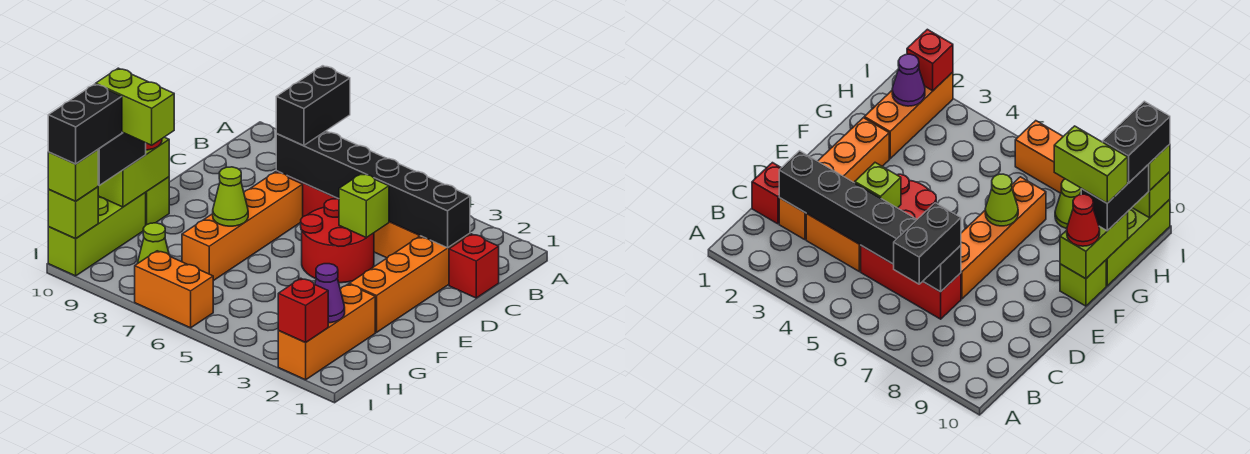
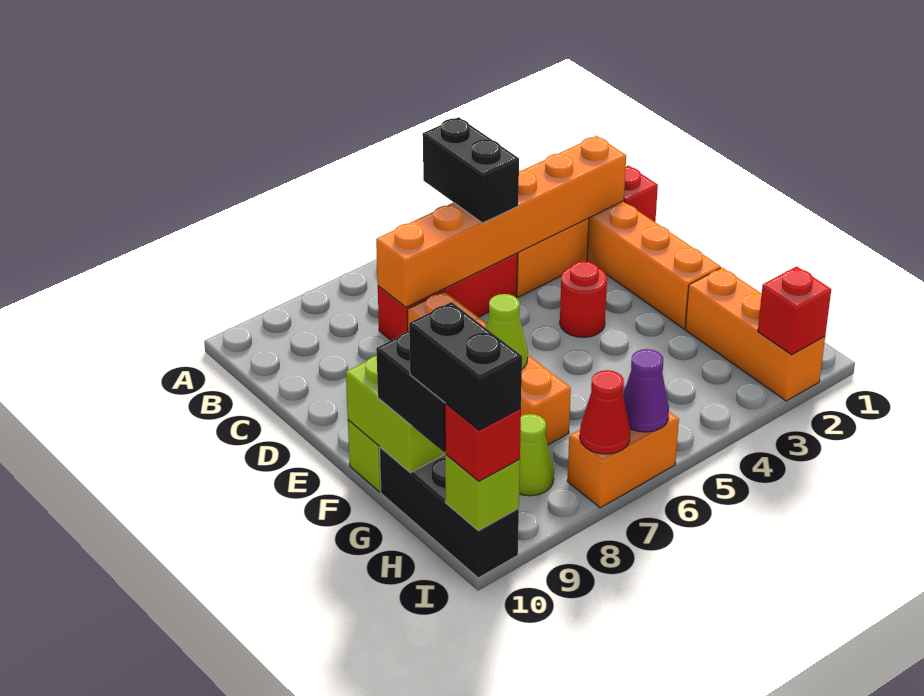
black brick B7:C7 level 3 -> black brick B5:C5 level 3
black brick C2:C7 level 2 -> orange brick C2:C7 level 2
red round brick D4:E5 level 1 -> red round brick E4 level 1
lime brick D4 level 2 -> none
red cone F10 level 3 -> red cone I7 level 2
lime brick G9:G10 level 4 -> none
lime brick G10:I10 level 1 -> black brick G10:I10 level 1
purple cone H2 level 2 -> purple cone I6 level 2
lime brick I10 level 3 -> red brick I10 level 3

